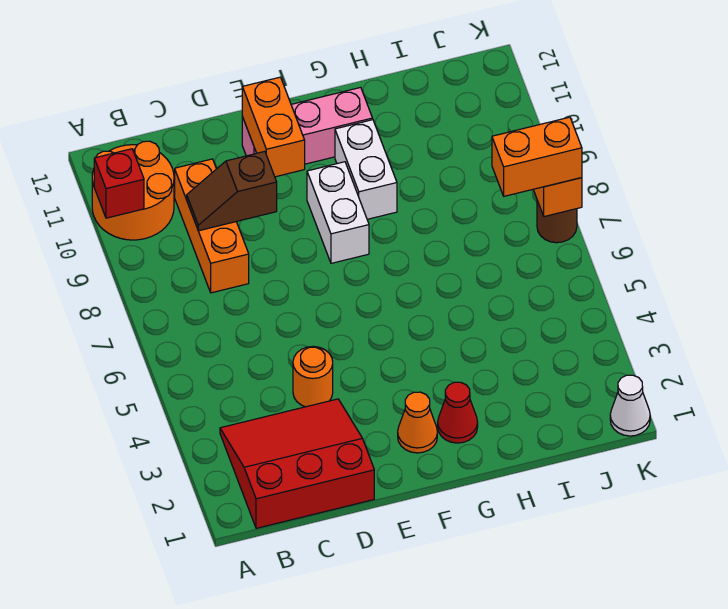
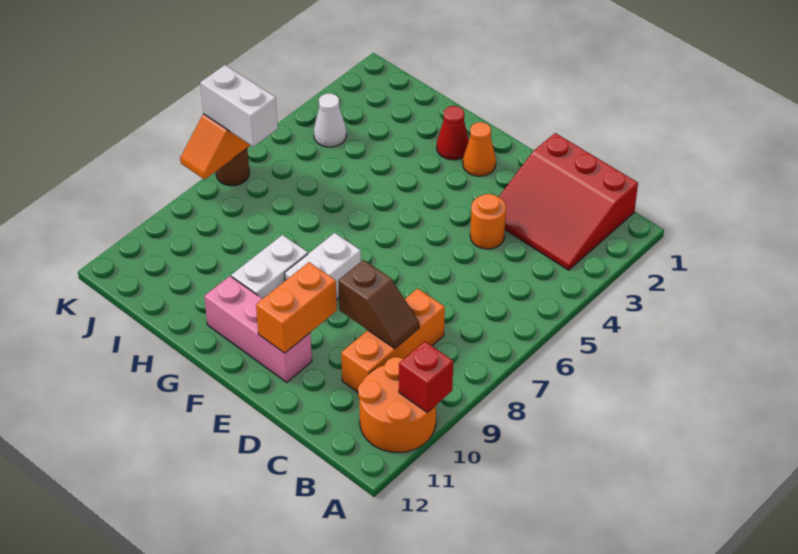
orange brick J7:K7 level 3 -> white brick J7:K7 level 3
white cone K1 level 1 -> white cone J4 level 1

